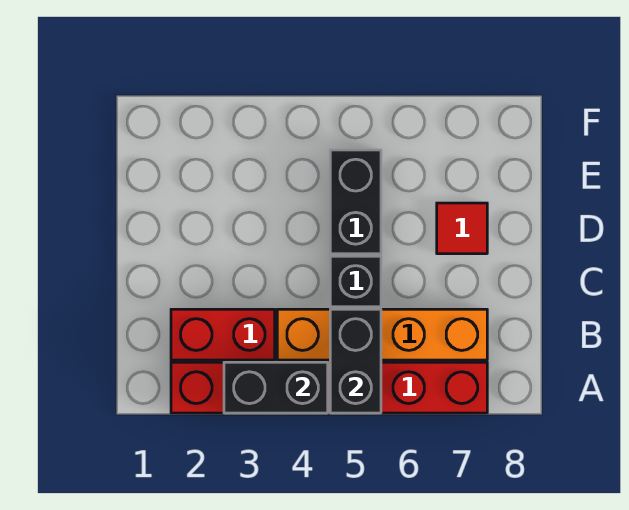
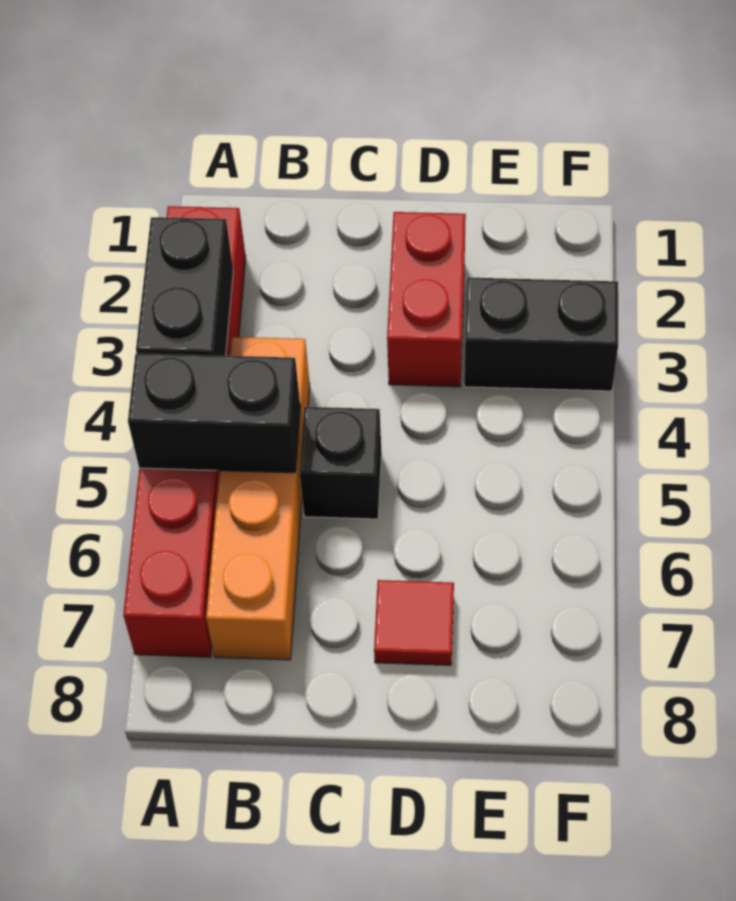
red brick B2:B3 level 1 -> red brick D2:D3 level 1
black brick D5:E5 level 1 -> black brick E3:F3 level 1

